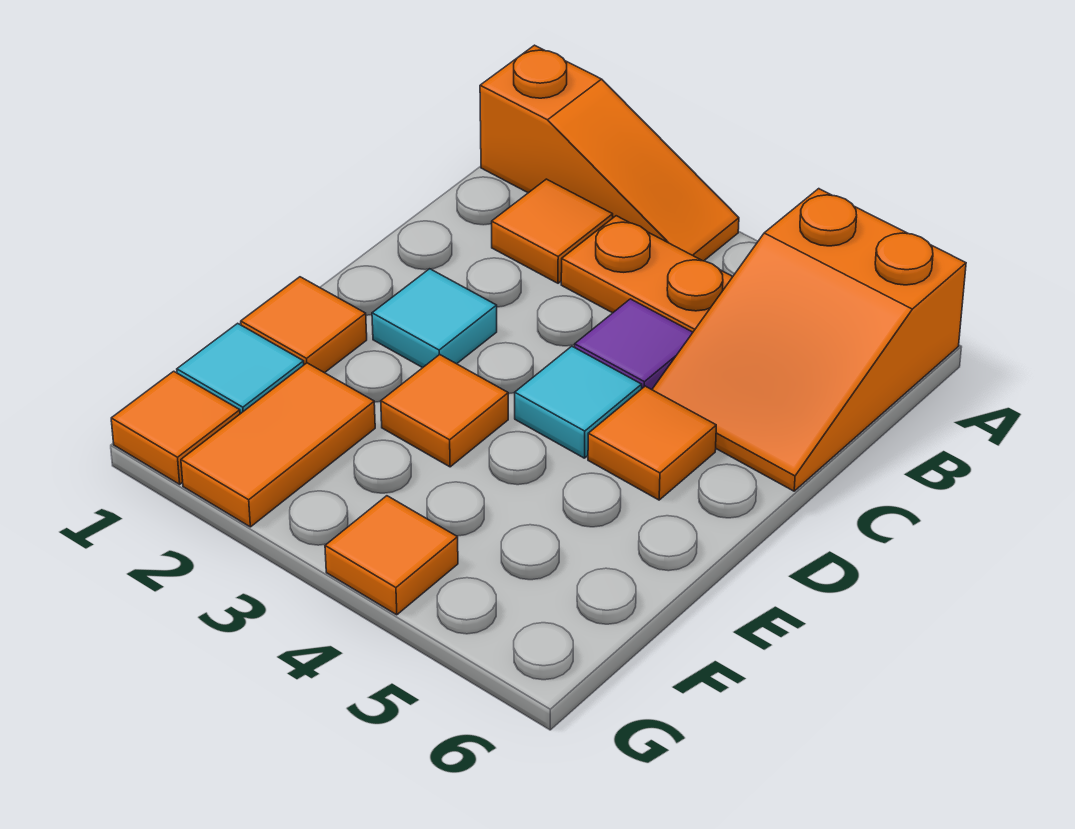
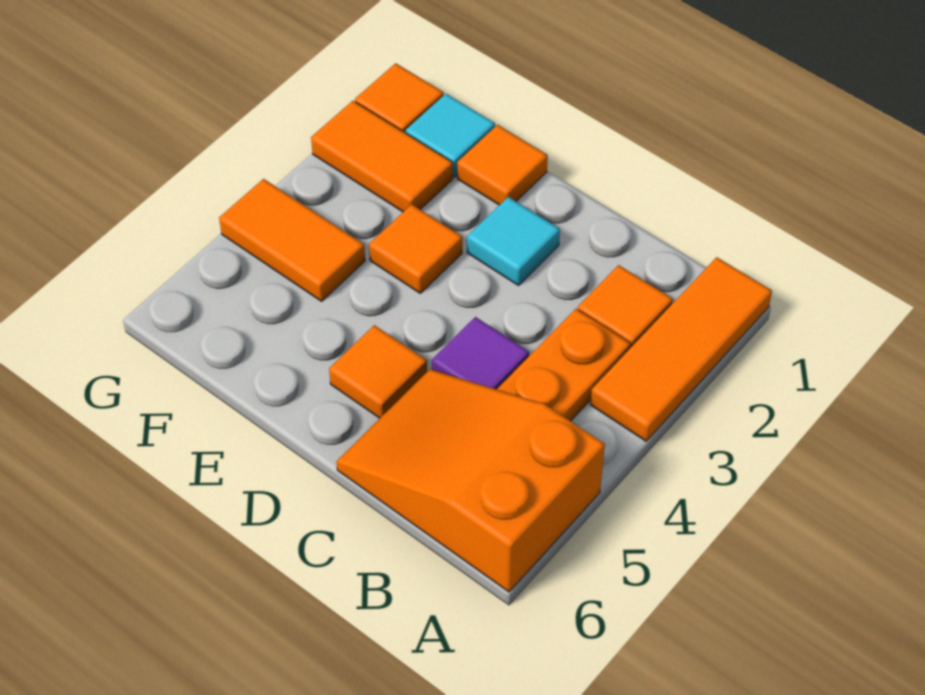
orange slope A1:A3 level 1 top 1 -> orange tile A1:A3 level 1
cyan tile D4 level 1 -> none
orange tile G4 level 1 -> orange tile F4:G4 level 1

